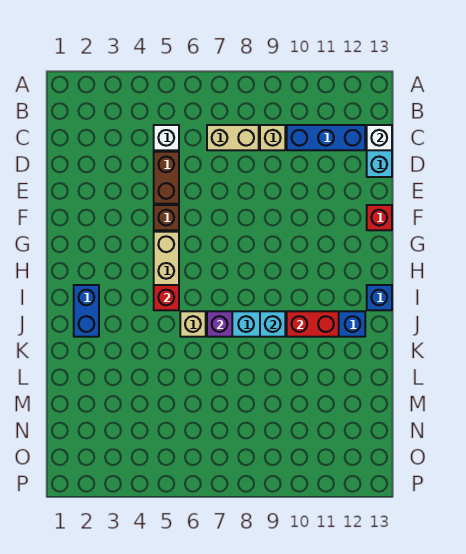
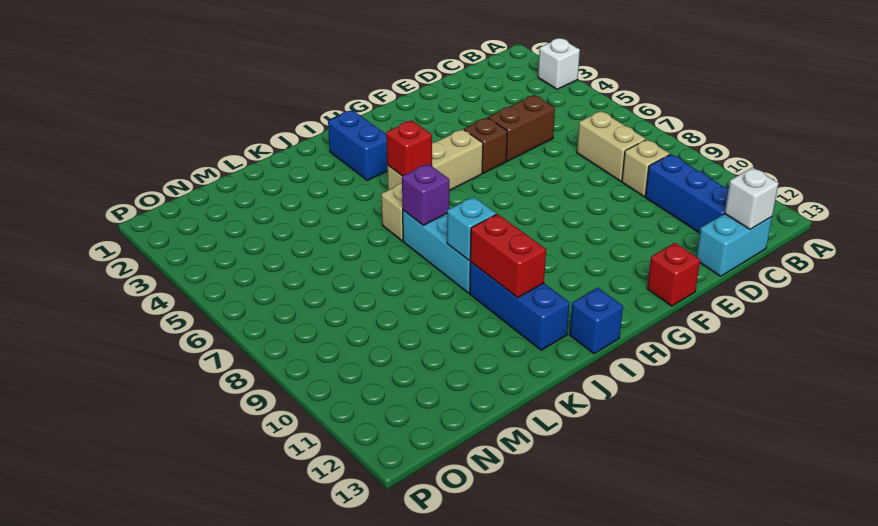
white brick C5 level 1 -> white brick A3 level 1
blue brick I2:J2 level 1 -> blue brick I2:I3 level 1

